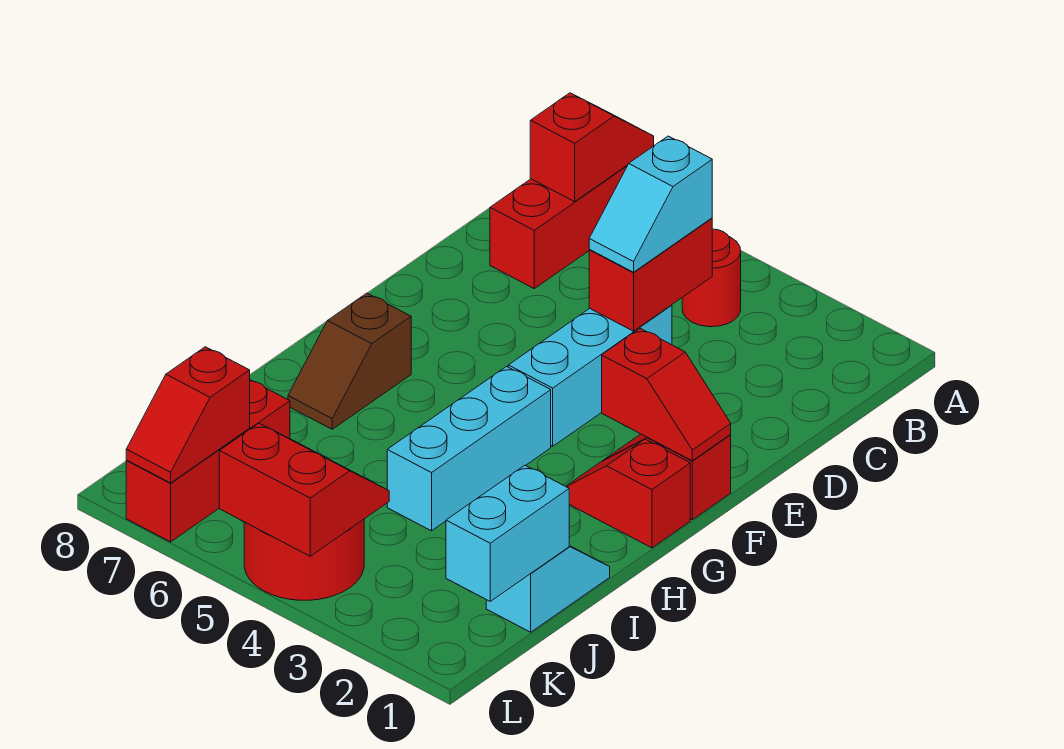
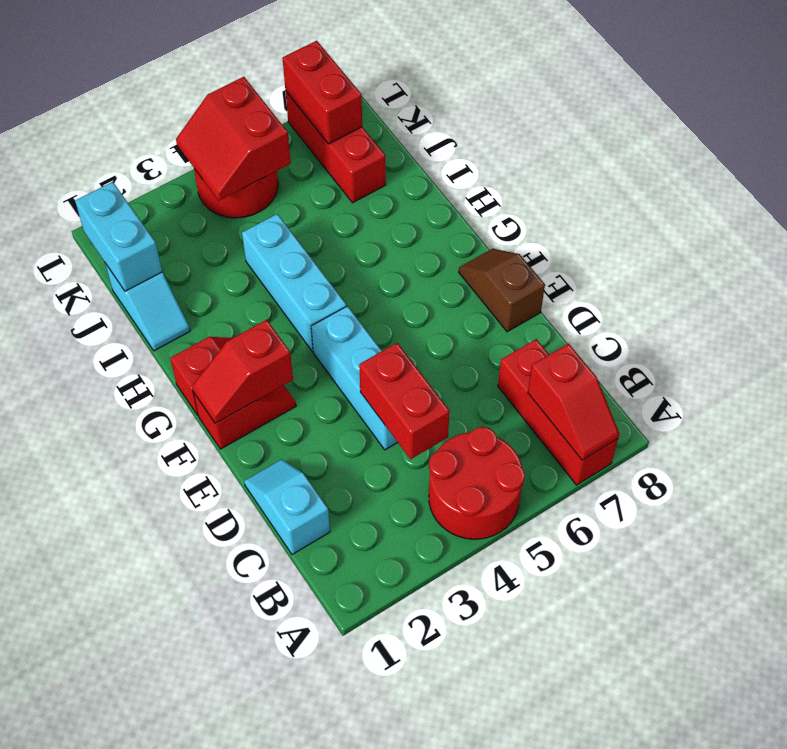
red round brick B4 level 1 -> red round brick A4:B5 level 1
cyan slope C4:D4 level 3 top C -> cyan slope C1:D1 level 1 top C
brown slope G7:H7 level 1 top G -> brown slope E8:F8 level 1 top E
red slope K4:L5 level 2 top L -> red slope K4:L5 level 2 top 5
red slope K7:L7 level 2 top K -> red brick K7:L7 level 2

